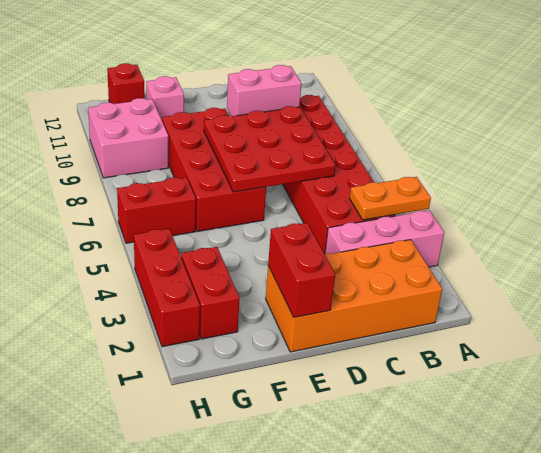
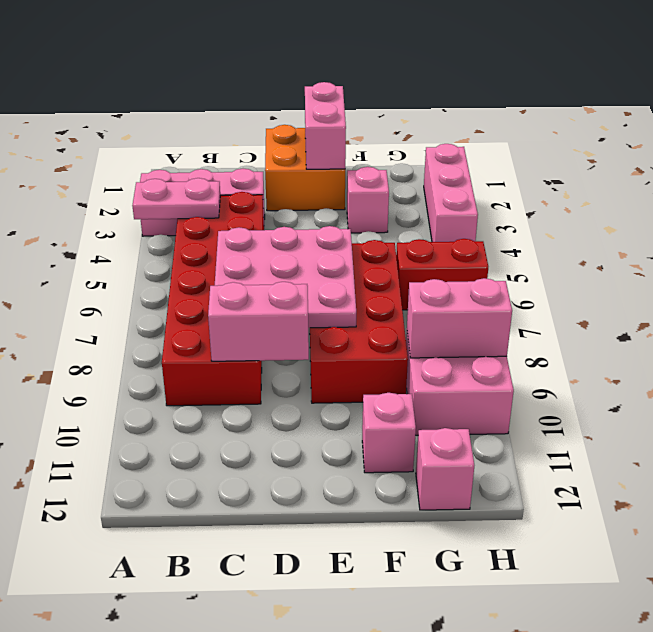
orange plate A4:B4 level 2 -> pink plate A4:B4 level 2
orange brick B1:E2 level 1 -> orange brick D1:E2 level 1
red plate C6:E8 level 2 -> pink plate C6:E8 level 2
red brick E1:E2 level 2 -> pink brick E1:E2 level 2
none -> pink brick F3 level 1
red brick G2:G3 level 1 -> none
none -> pink brick G9:H9 level 2
red brick G12 level 1 -> pink brick G12 level 1
red brick H2:H4 level 1 -> pink brick H2:H4 level 1

